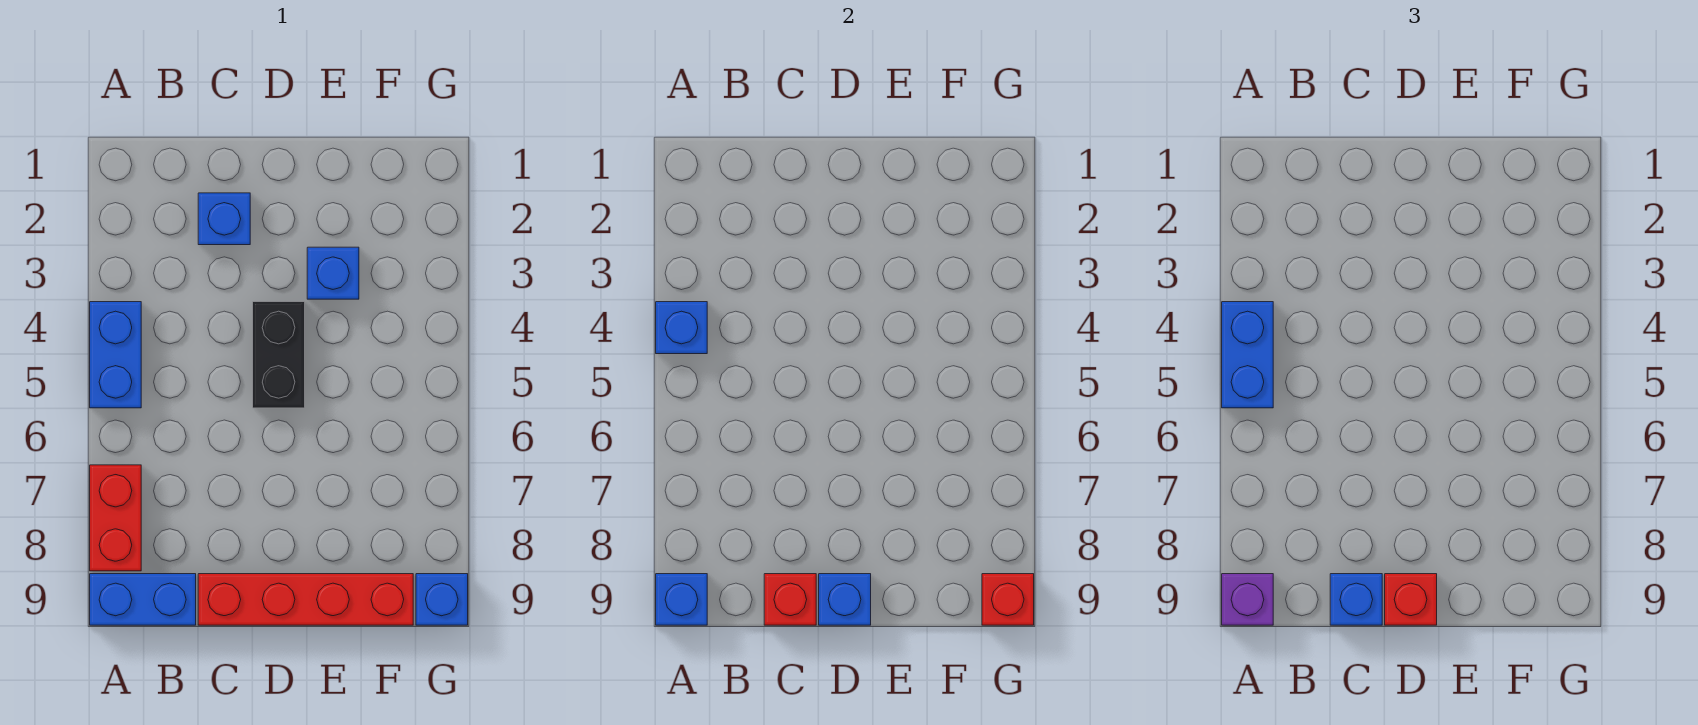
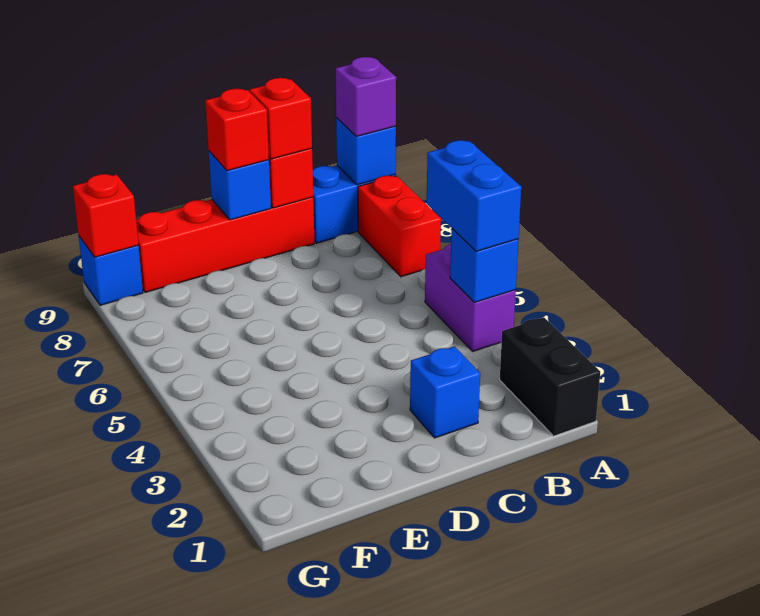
blue brick A4:A5 level 1 -> purple brick A4:A5 level 1
blue brick C9 level 3 -> red brick C9 level 3
black brick D4:D5 level 1 -> black brick A1:A2 level 1
blue brick E3 level 1 -> none

